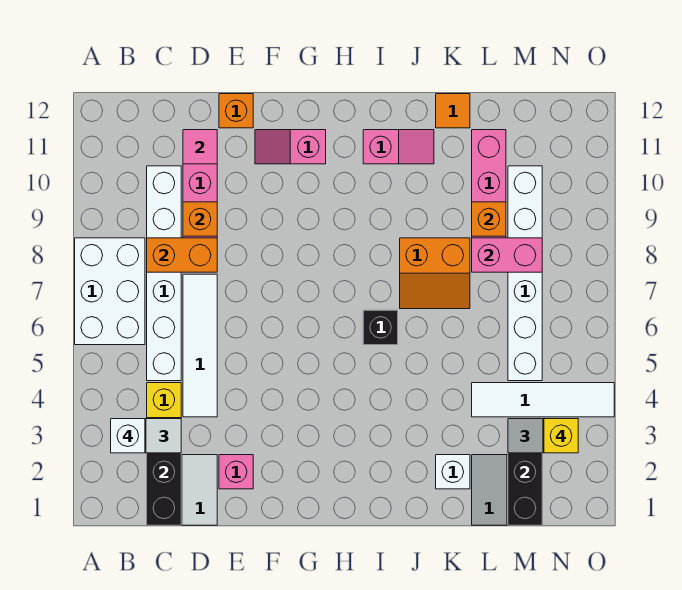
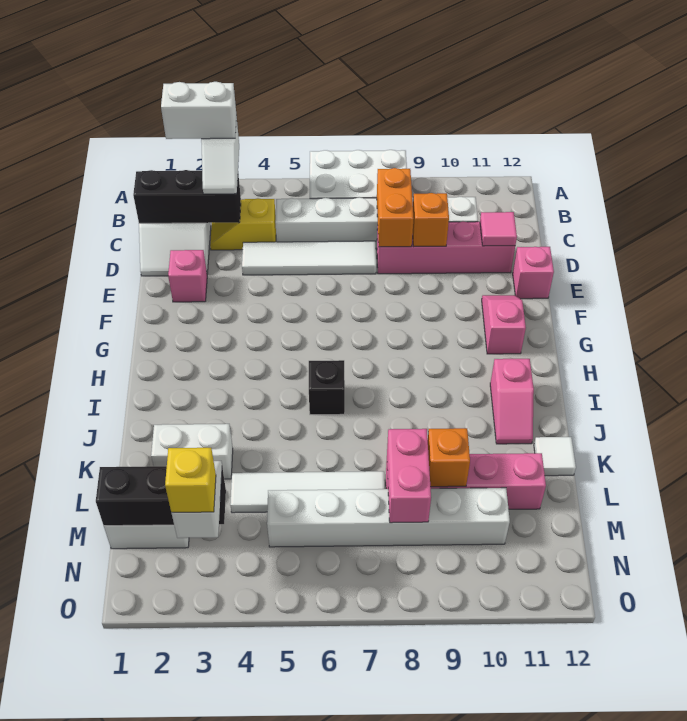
white brick B3 level 4 -> white brick B2:B3 level 4
orange brick E12 level 1 -> pink brick E12 level 1
orange slope J7:K8 level 1 top 8 -> none
white brick K2 level 1 -> white brick K2:K3 level 1
orange tile K12 level 1 -> white tile K12 level 1
white tile L4:O4 level 1 -> white tile L4:L7 level 1

